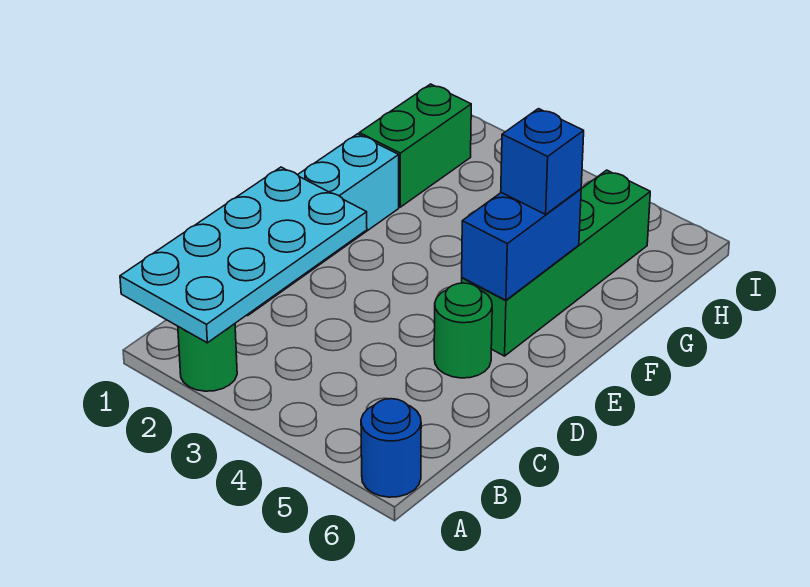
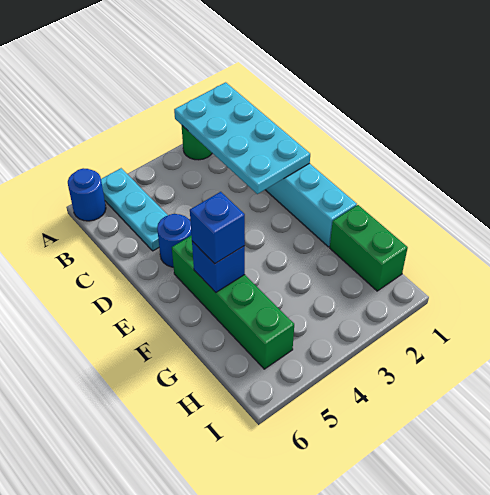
none -> cyan plate A5:C5 level 1
green round brick D5 level 1 -> blue round brick D5 level 1
blue brick E5:F5 level 2 -> blue brick F5 level 2

